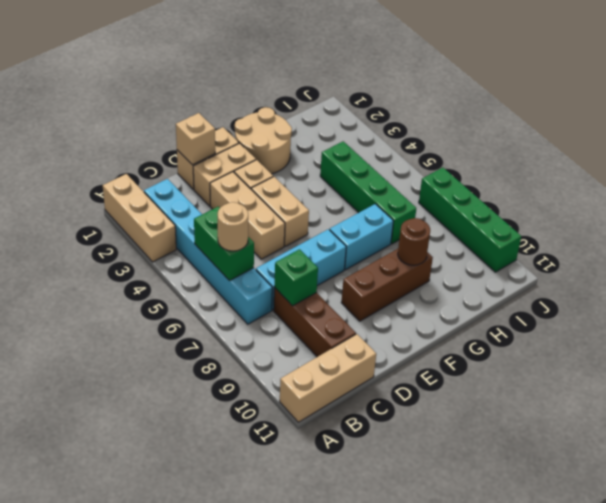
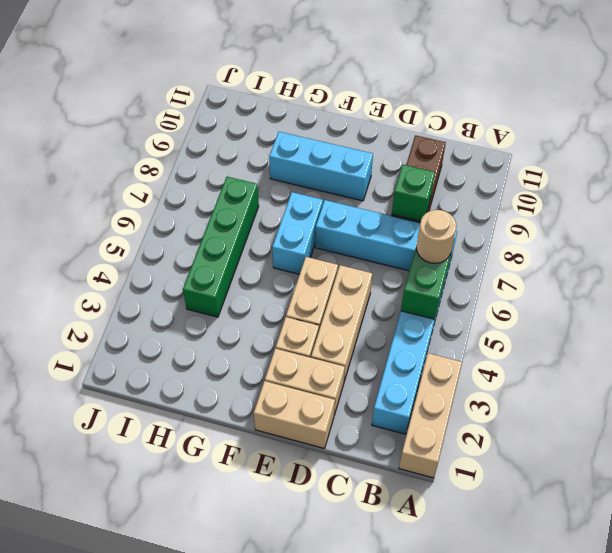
tan brick A11:C11 level 1 -> none
tan brick D1 level 2 -> none
brown brick E9:G9 level 1 -> cyan brick E9:G9 level 1
tan round brick F1:G2 level 1 -> none
cyan brick F7:G7 level 1 -> cyan brick F6:F7 level 1
brown round brick G9 level 2 -> none
green brick J7:J10 level 1 -> none

